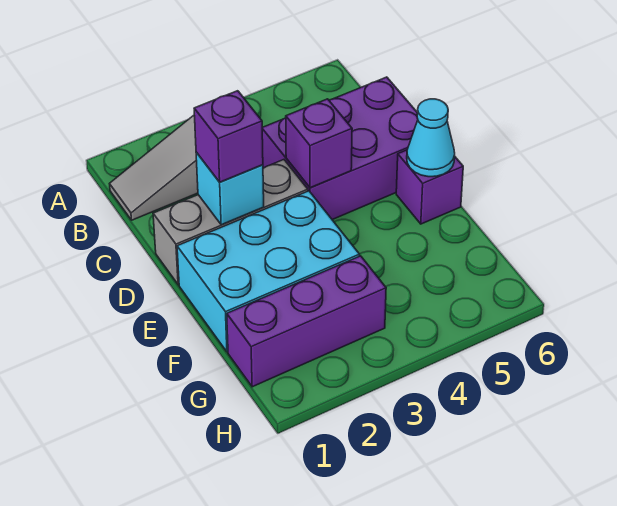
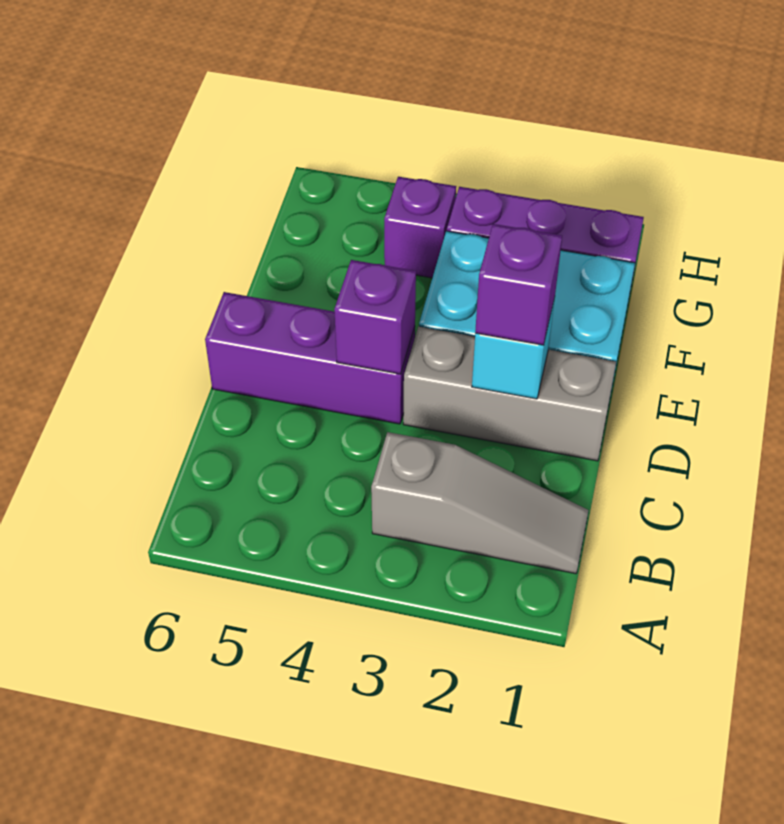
purple brick C4:D6 level 1 -> purple brick D4:D6 level 1
purple brick E6 level 1 -> purple brick G4 level 1
cyan cone E6 level 2 -> none

